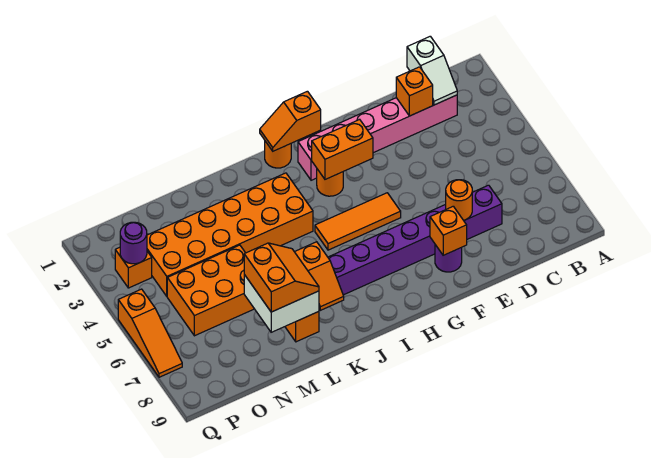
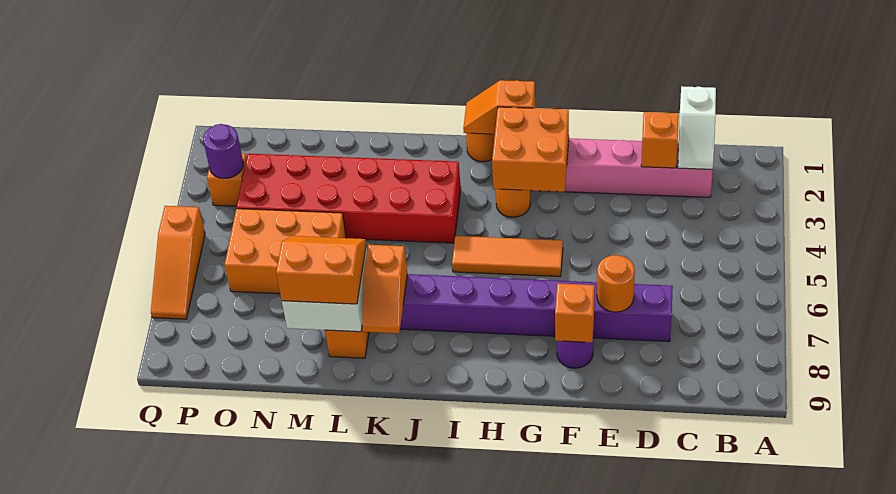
orange brick G3:H3 level 2 -> orange brick G2:H3 level 2
orange brick J3:O4 level 1 -> red brick J3:O4 level 1
orange slope L7:M8 level 3 top M -> orange slope L7:M8 level 3 top 8

